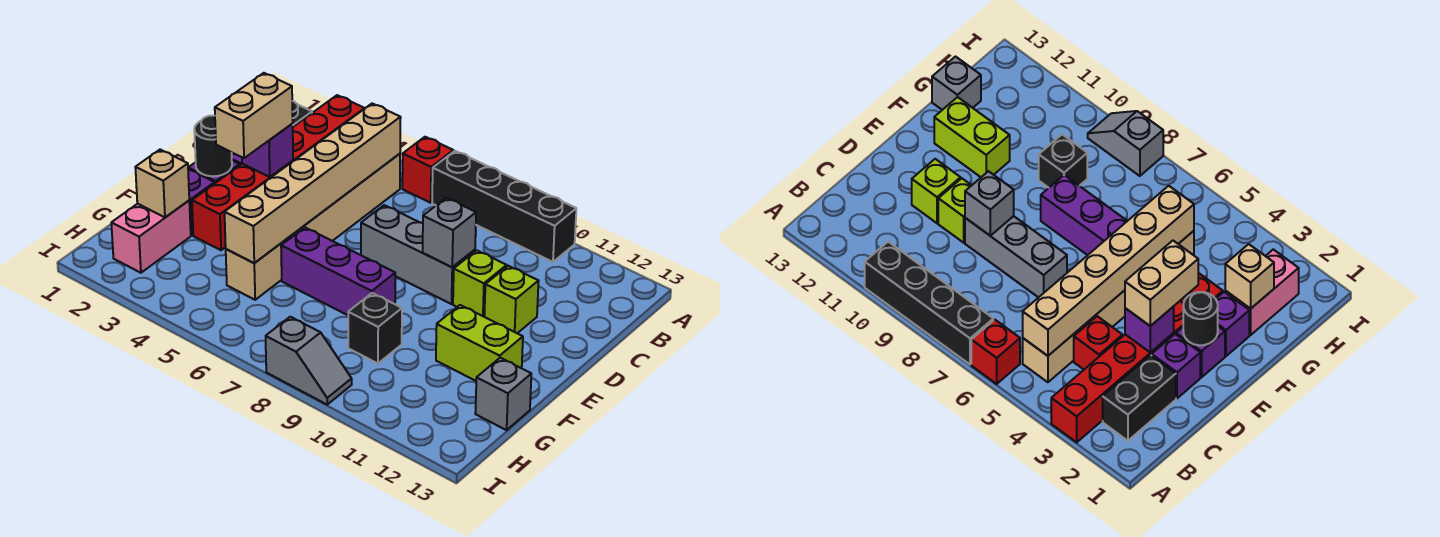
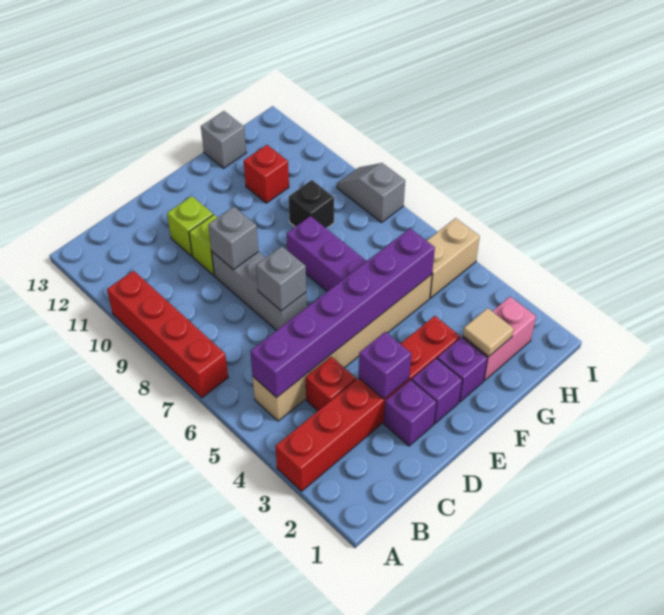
red brick A6 level 1 -> red brick G11 level 1
black brick A7:A10 level 1 -> red brick A7:A10 level 1
black brick B2:C2 level 1 -> none
tan brick B5:G5 level 2 -> purple brick B5:G5 level 2
tan brick D3:E3 level 3 -> tan brick H5:I5 level 1
none -> grey brick D7 level 2
black round brick E2 level 2 -> none
lime brick F11:F12 level 1 -> none
tan brick G2 level 2 -> tan tile G2 level 2

